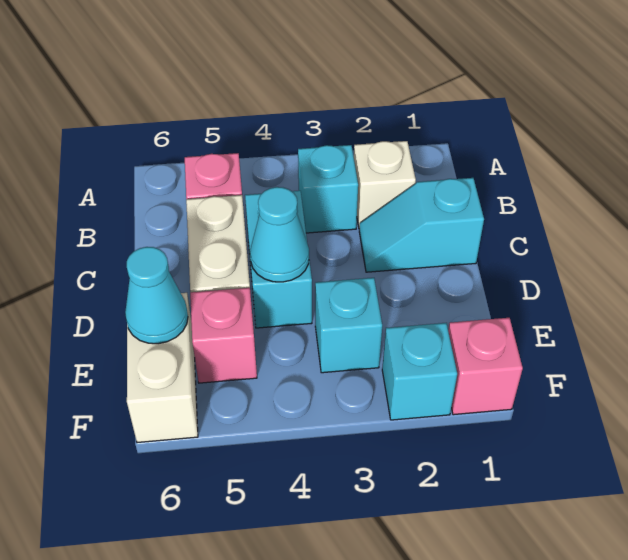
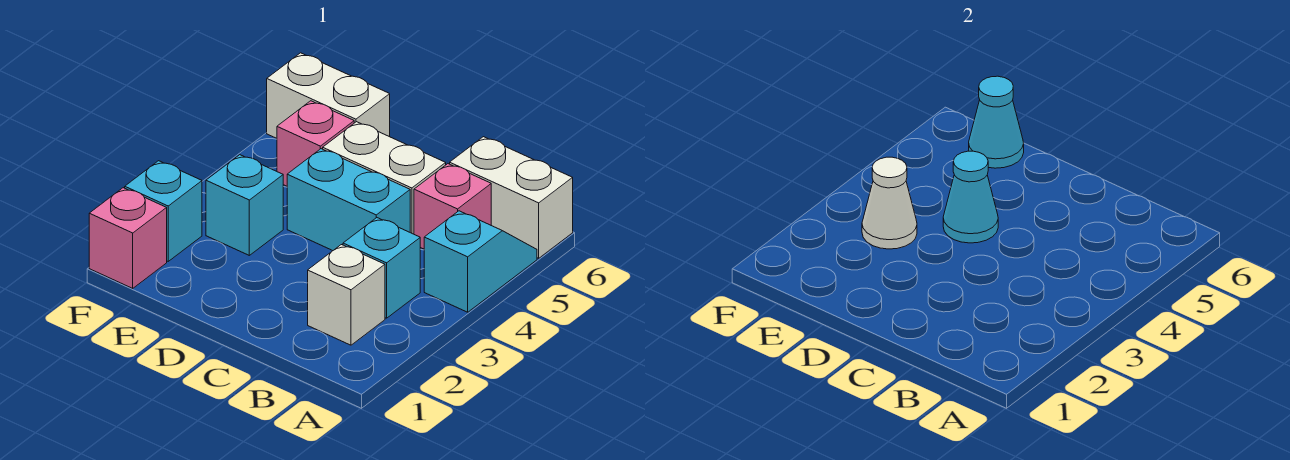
none -> white brick A6:B6 level 1
cyan slope C1:C2 level 1 top 1 -> cyan slope A4:A5 level 1 top 4
none -> white cone E3 level 2

